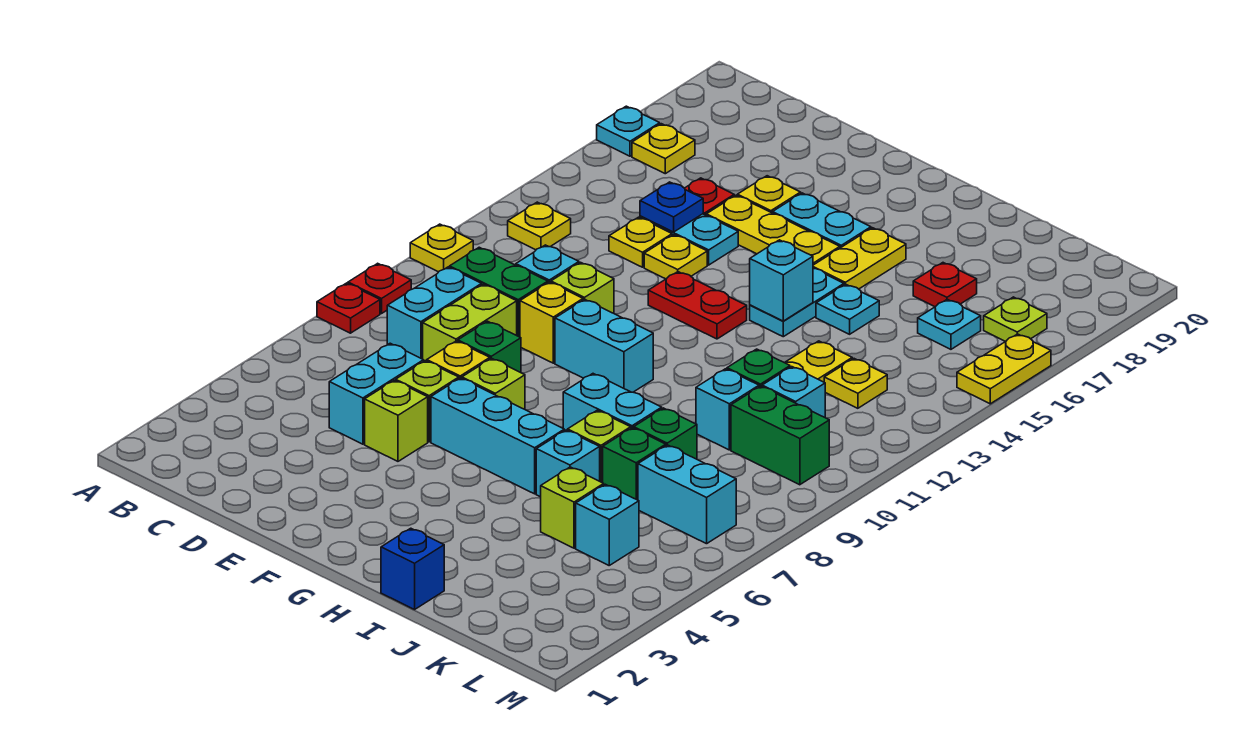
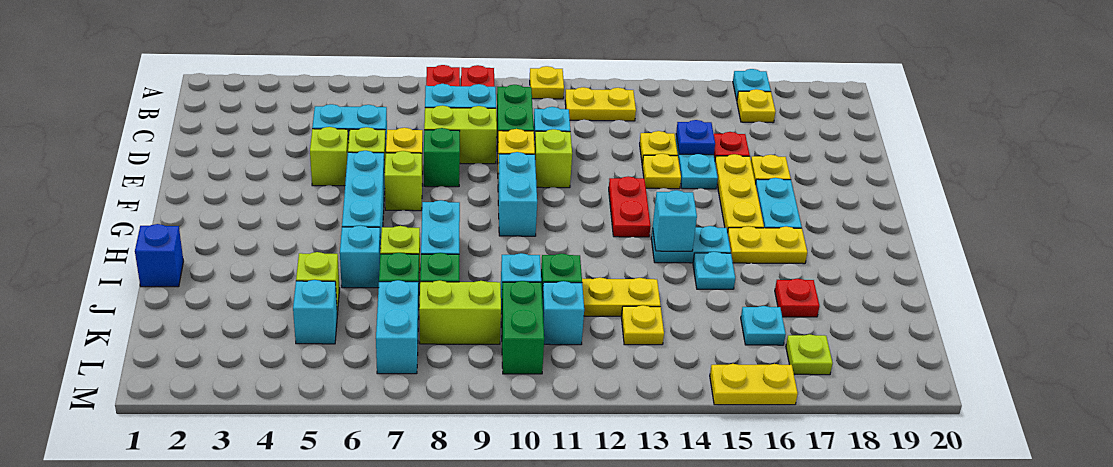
yellow plate B13 level 1 -> yellow plate B12:B13 level 1
none -> lime brick K8:K9 level 1

